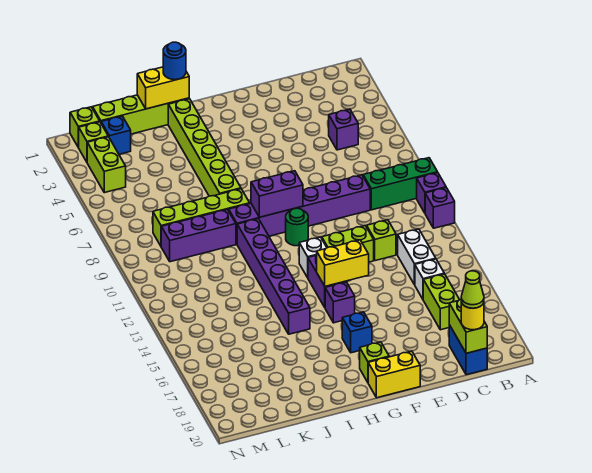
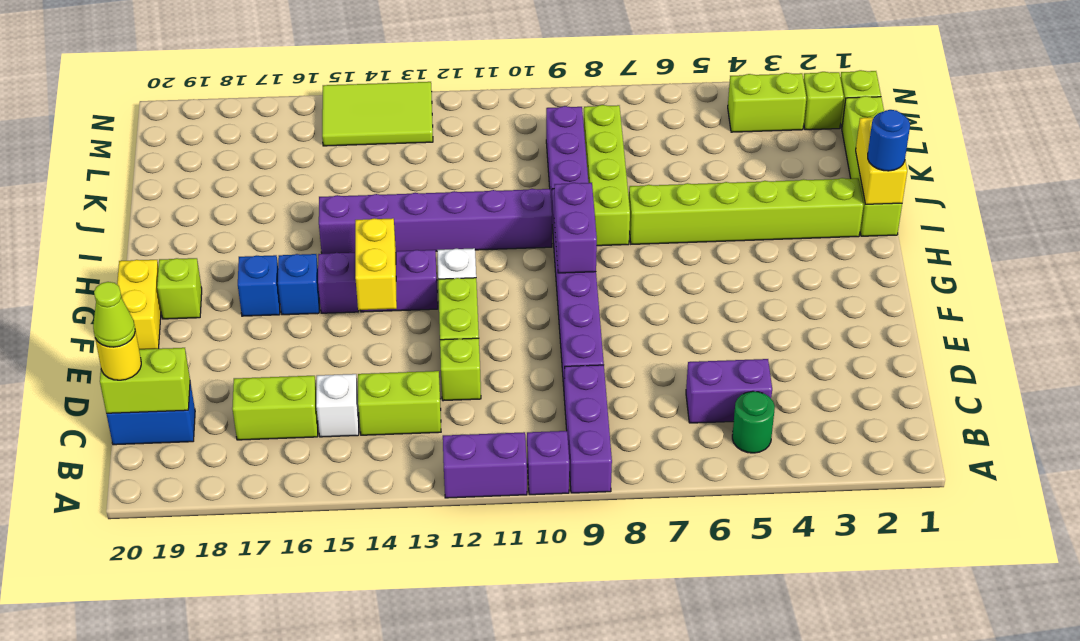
green brick A9:C9 level 1 -> purple brick A9:C9 level 1
purple brick A11 level 1 -> purple brick A11:A12 level 1
purple brick C5 level 1 -> purple brick C5:C6 level 1
white brick C13:C14 level 1 -> lime brick C13:C14 level 1
green round brick G10 level 1 -> green round brick B5 level 1
blue brick L2 level 1 -> blue brick G16 level 1
none -> lime tile M13:N15 level 1

